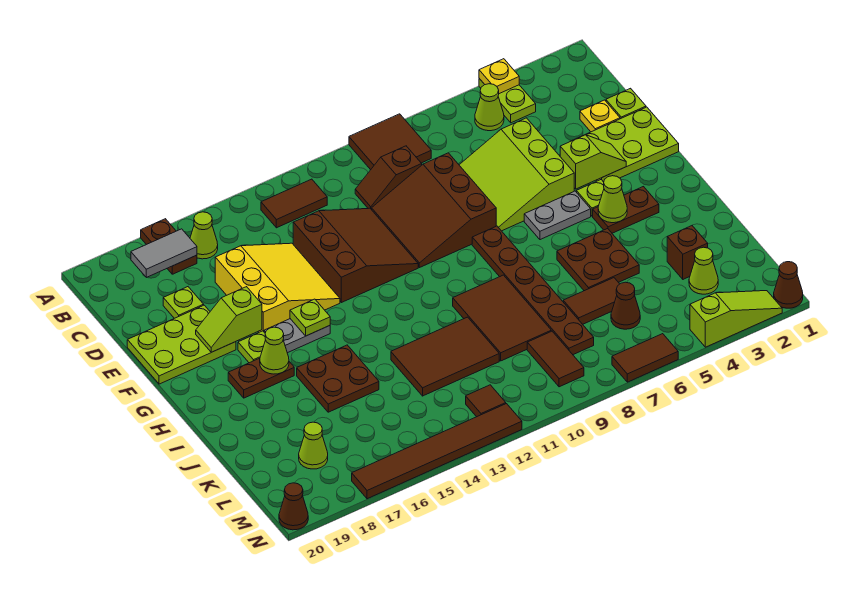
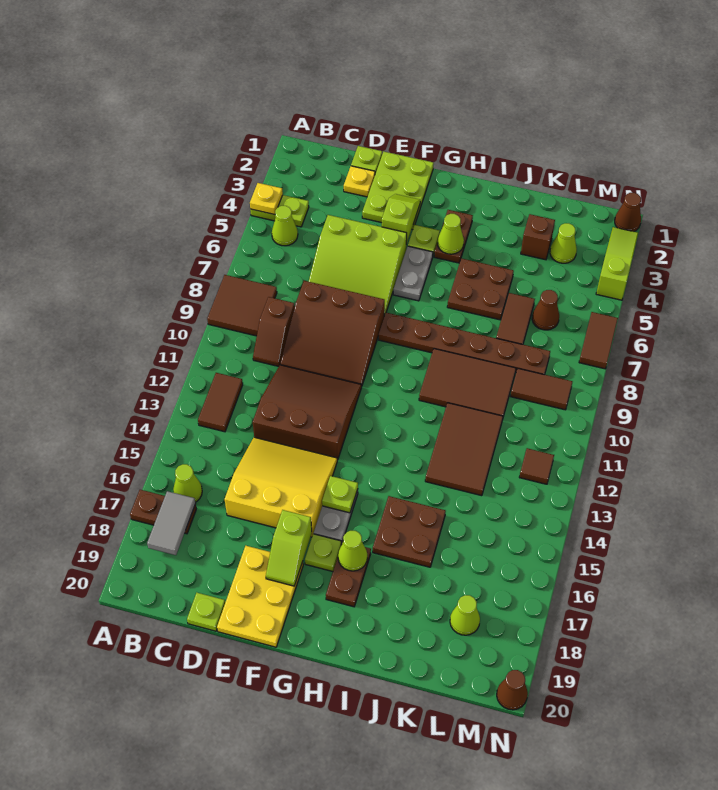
lime plate D18 level 1 -> lime plate D20 level 1
lime plate E18:F20 level 1 -> yellow plate E18:F20 level 1
brown tile N12:N17 level 1 -> none

